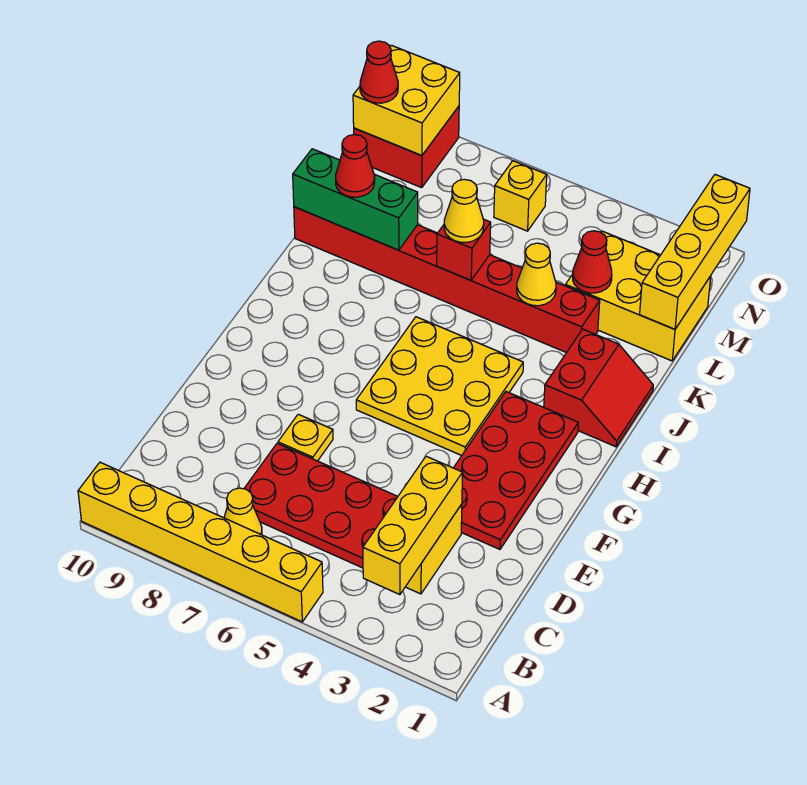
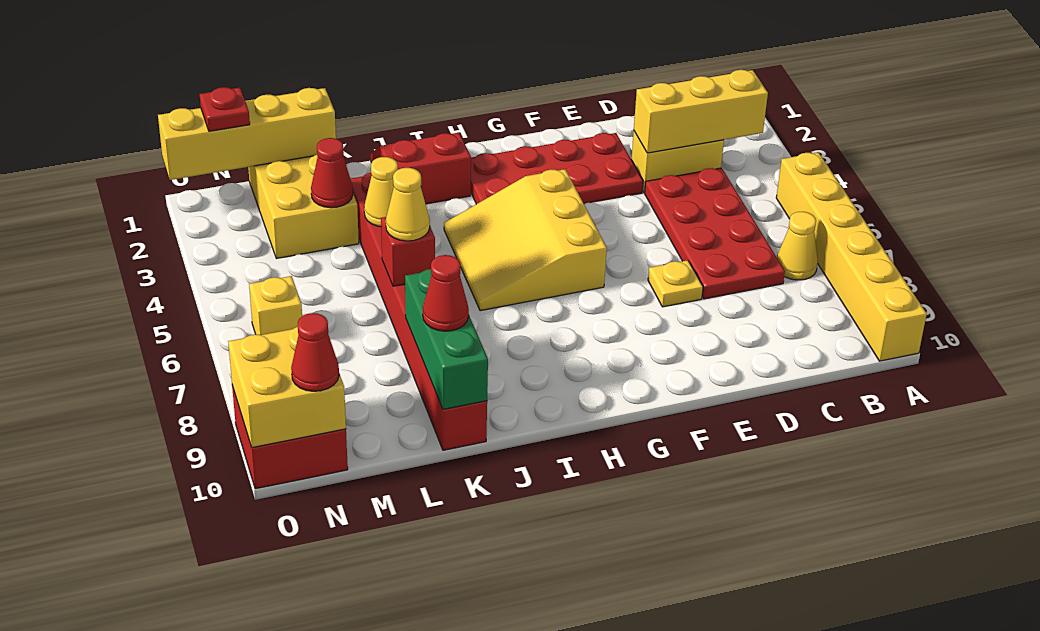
yellow plate G4:I6 level 1 -> yellow slope G4:I6 level 1 top G
none -> red plate N1 level 3

